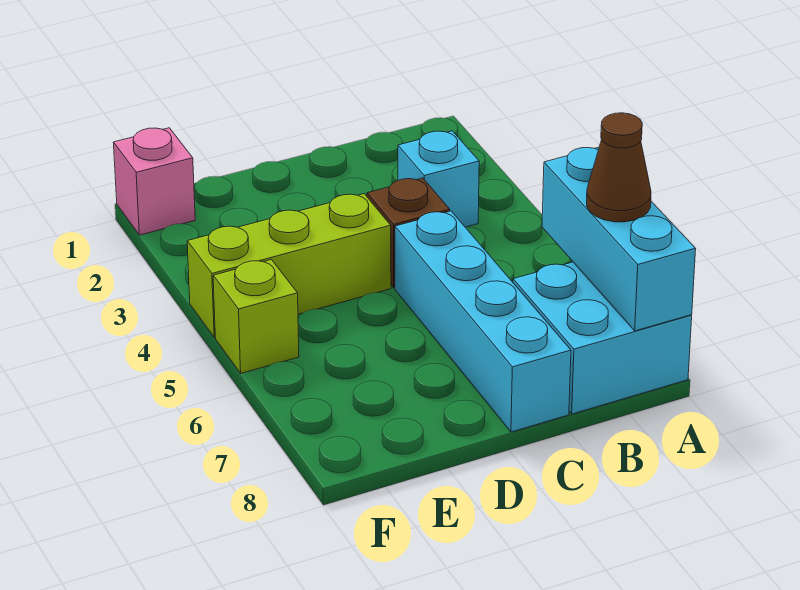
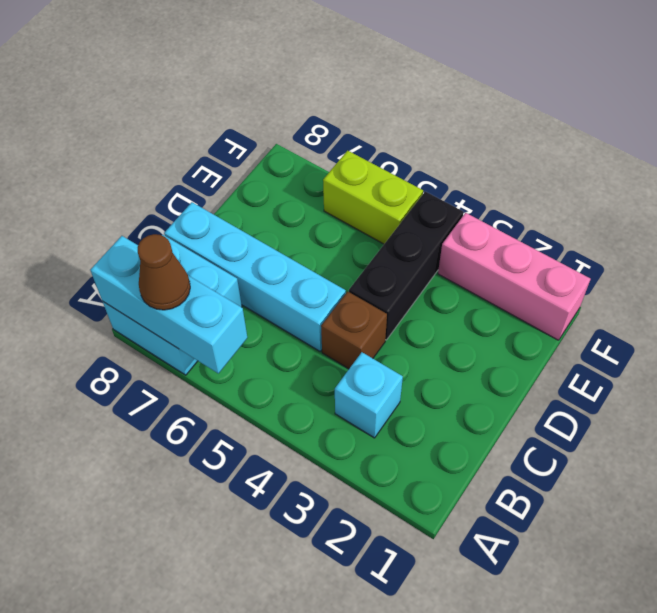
lime brick D4:F4 level 1 -> black brick D4:F4 level 1
pink brick F1 level 1 -> pink brick F1:F3 level 1
lime brick F5 level 1 -> lime brick F5:F6 level 1

